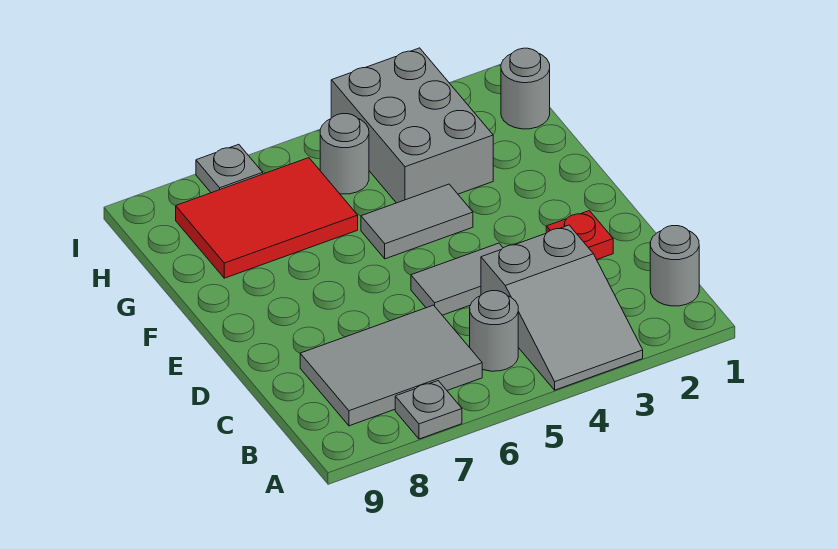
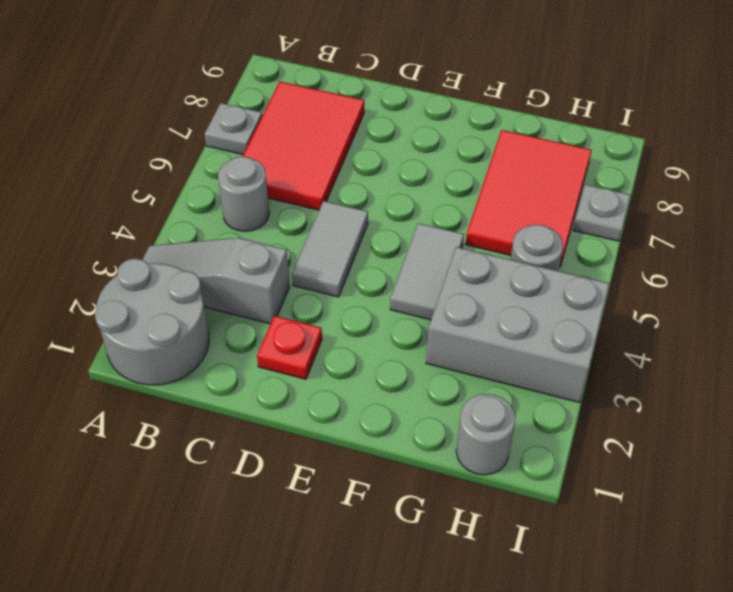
grey slope A3:C4 level 1 top C -> grey slope A3:C3 level 1 top C
grey round brick B1 level 1 -> grey round brick A1:B2 level 1
grey tile B6:C8 level 1 -> red tile B6:C8 level 1

